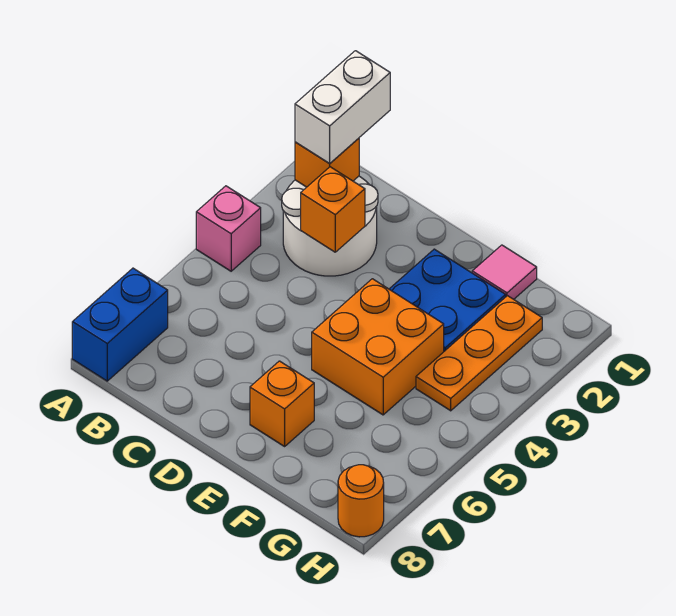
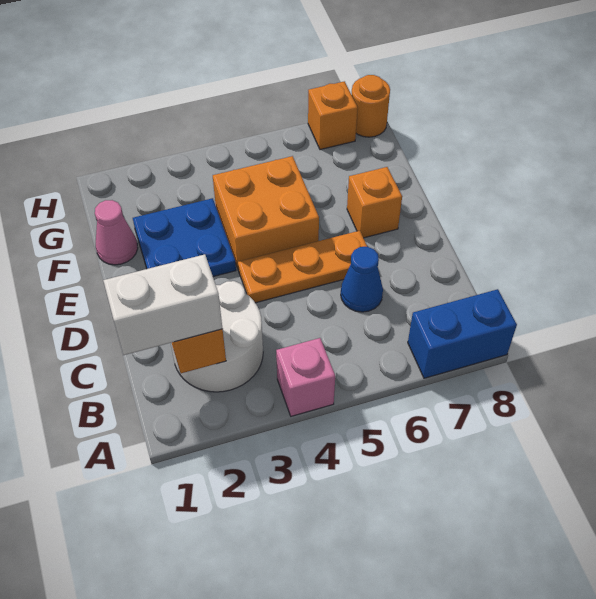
orange brick C3 level 2 -> orange brick H7 level 1
none -> blue cone C6 level 1
pink tile F1 level 1 -> pink cone F1 level 1
orange plate G2:G4 level 1 -> orange plate D4:D6 level 1

